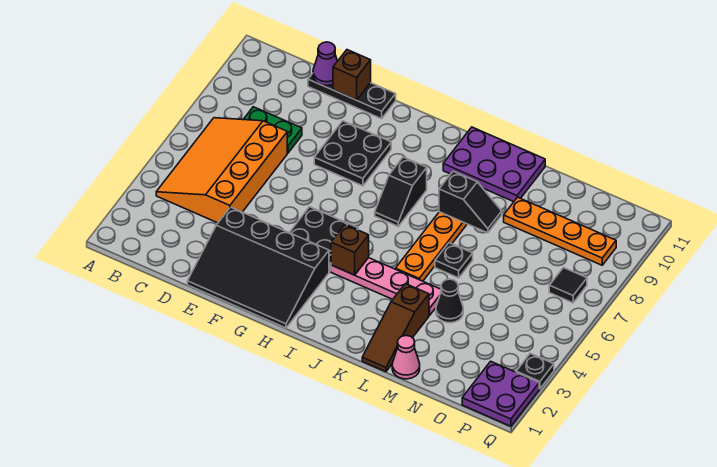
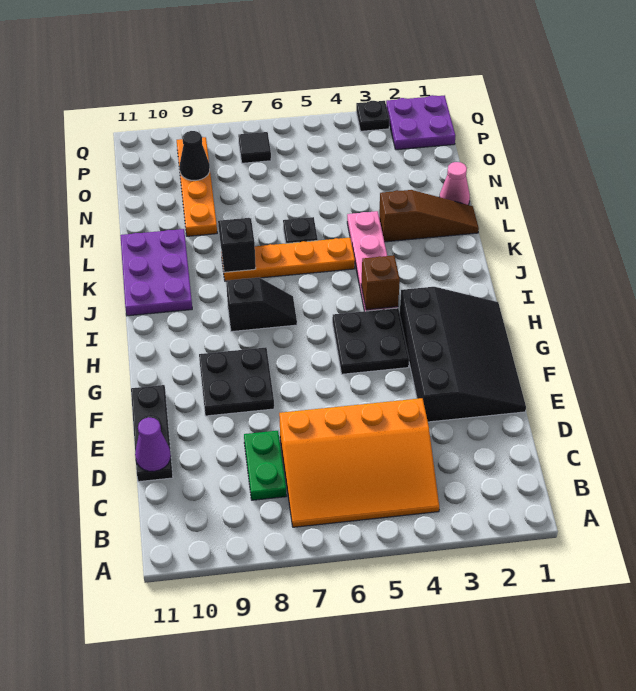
brown brick E11 level 2 -> none
black cone M4 level 1 -> black cone O9 level 2

